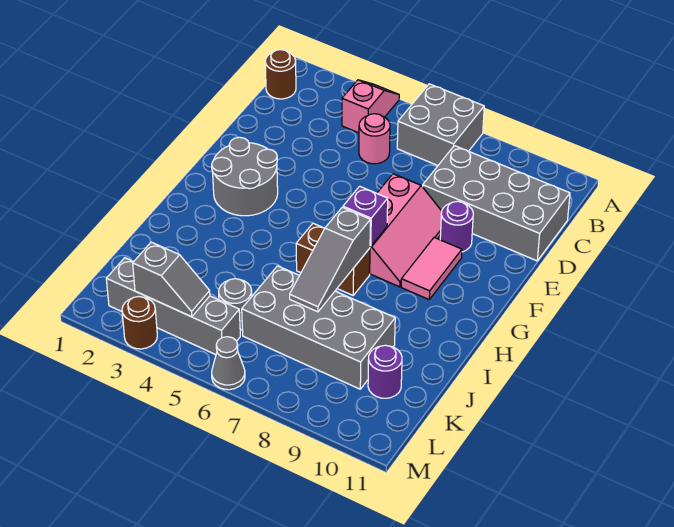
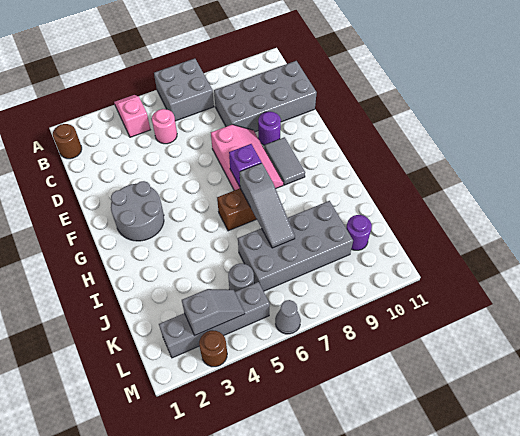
pink tile F9:G9 level 1 -> grey tile F9:G9 level 1

